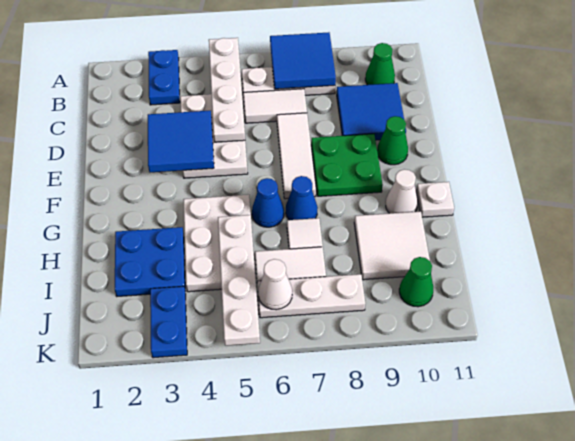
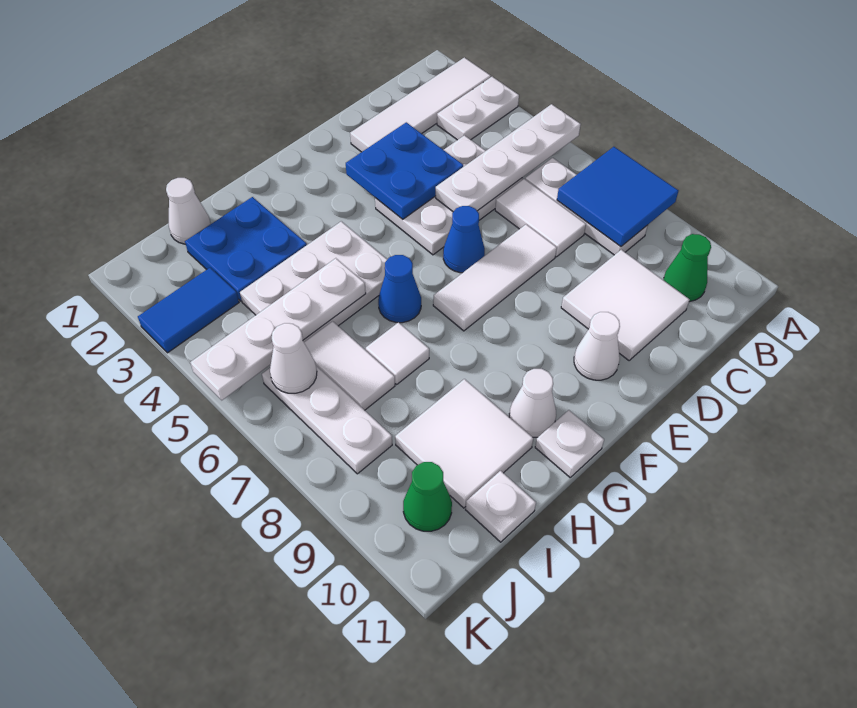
none -> white tile A2:D2 level 1
blue plate A3:B3 level 1 -> white plate A3:B3 level 1
blue tile C9:D10 level 1 -> white tile C9:D10 level 1
blue tile D3:E4 level 2 -> blue plate D3:E4 level 2
green plate E8:F9 level 1 -> none
green cone E10 level 1 -> white cone E10 level 1
blue cone G7 level 1 -> blue cone E6 level 1
none -> white cone I1 level 1
none -> white plate I11 level 1
blue plate J3:K3 level 1 -> blue tile J3:K3 level 1

